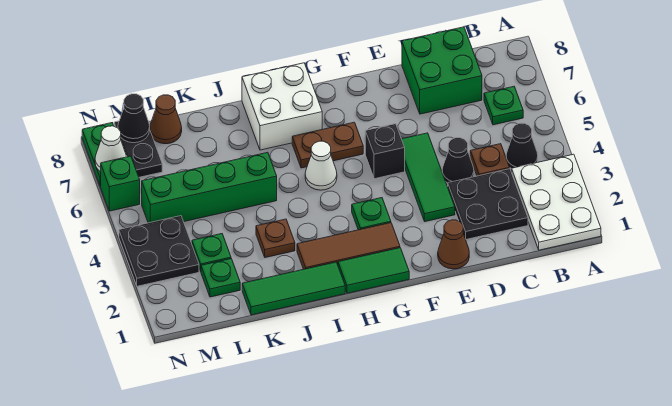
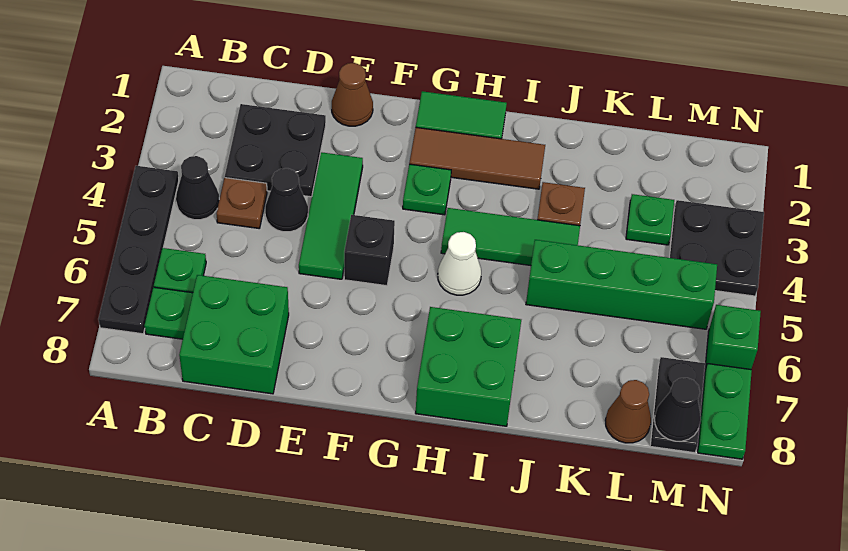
white plate A1:B3 level 1 -> none
none -> black plate A4:A7 level 1
brown plate G6:H6 level 1 -> none
white brick H7:I8 level 1 -> green brick H7:I8 level 1
green tile I1:K1 level 1 -> green tile H4:J4 level 1
green plate L2 level 1 -> green plate B7 level 1
white cone N7 level 2 -> none

